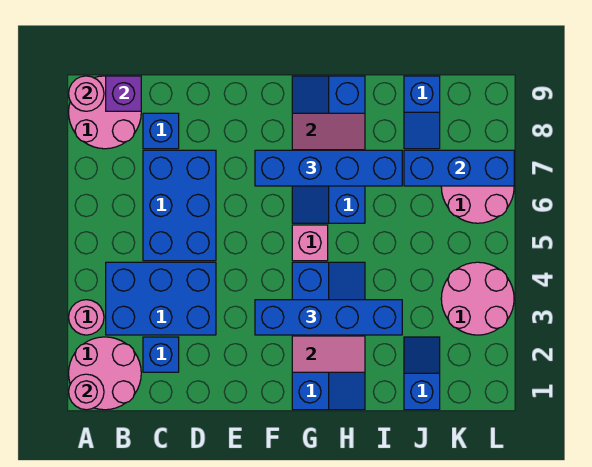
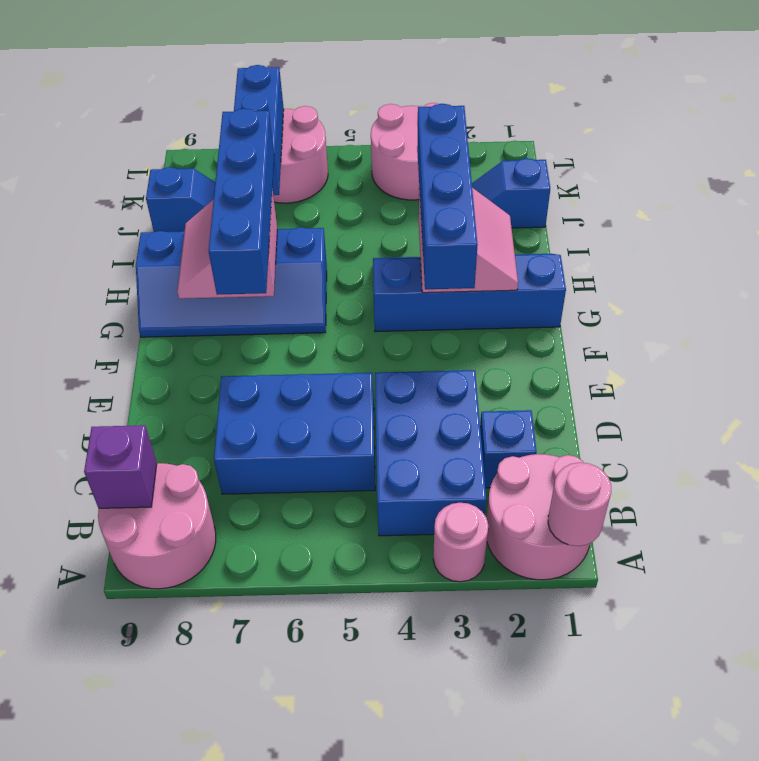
pink round brick A9 level 2 -> none
blue brick C8 level 1 -> none
pink brick G5 level 1 -> none

